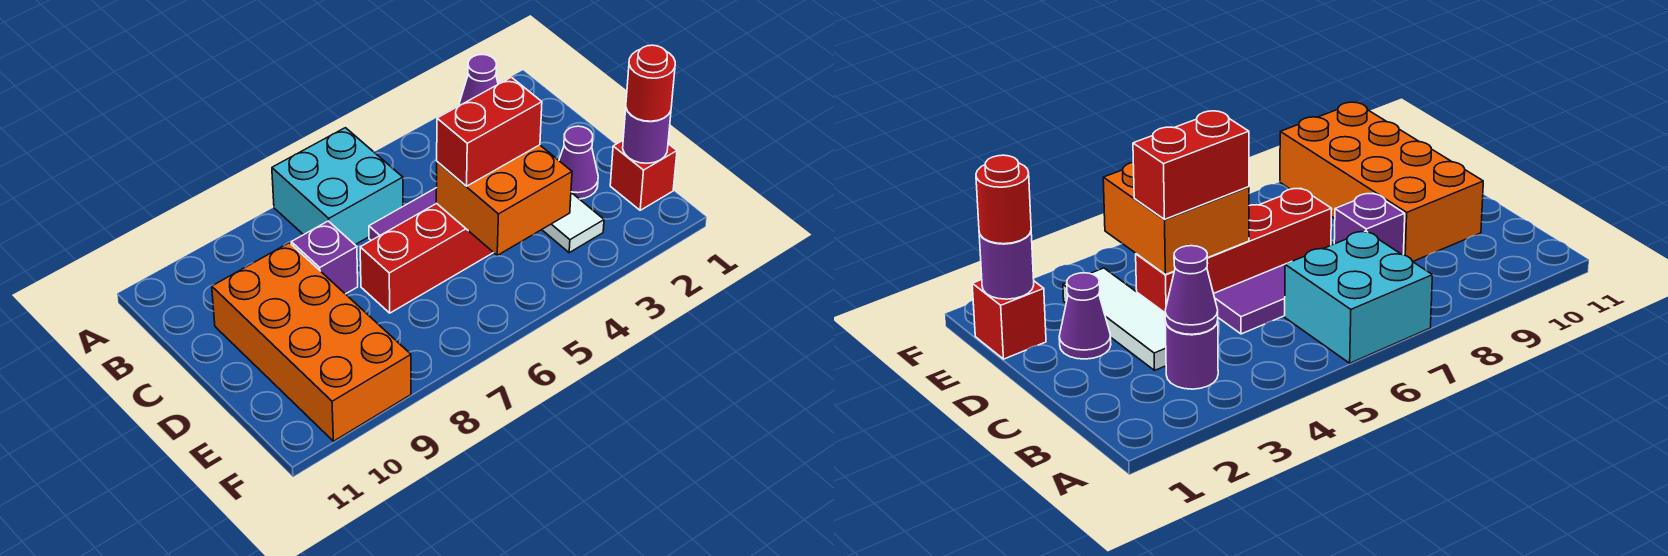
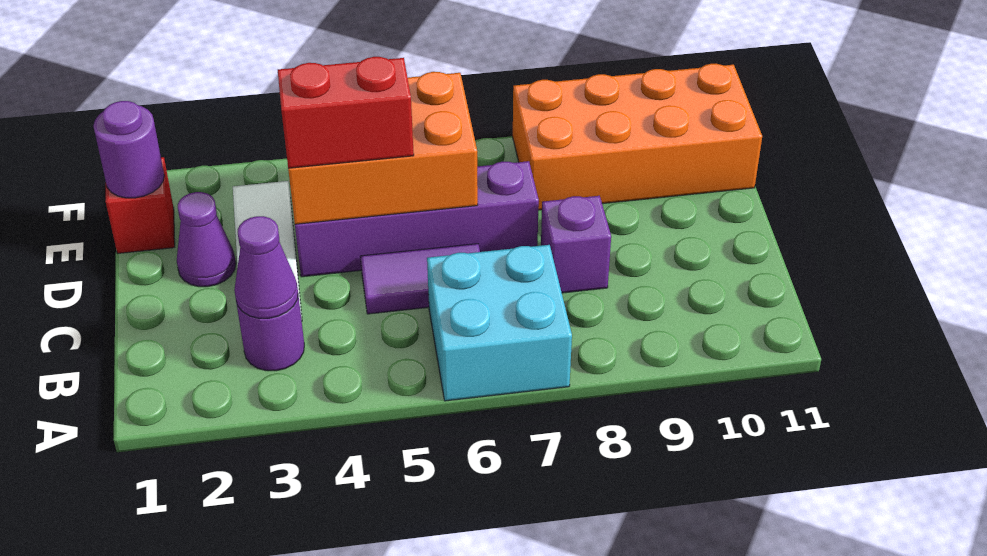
orange brick C9:F10 level 1 -> orange brick E8:F11 level 1
red brick D4:D7 level 1 -> purple brick D4:D7 level 1
orange brick D4:E5 level 2 -> orange brick D4:E6 level 2
red round brick E1 level 3 -> none

